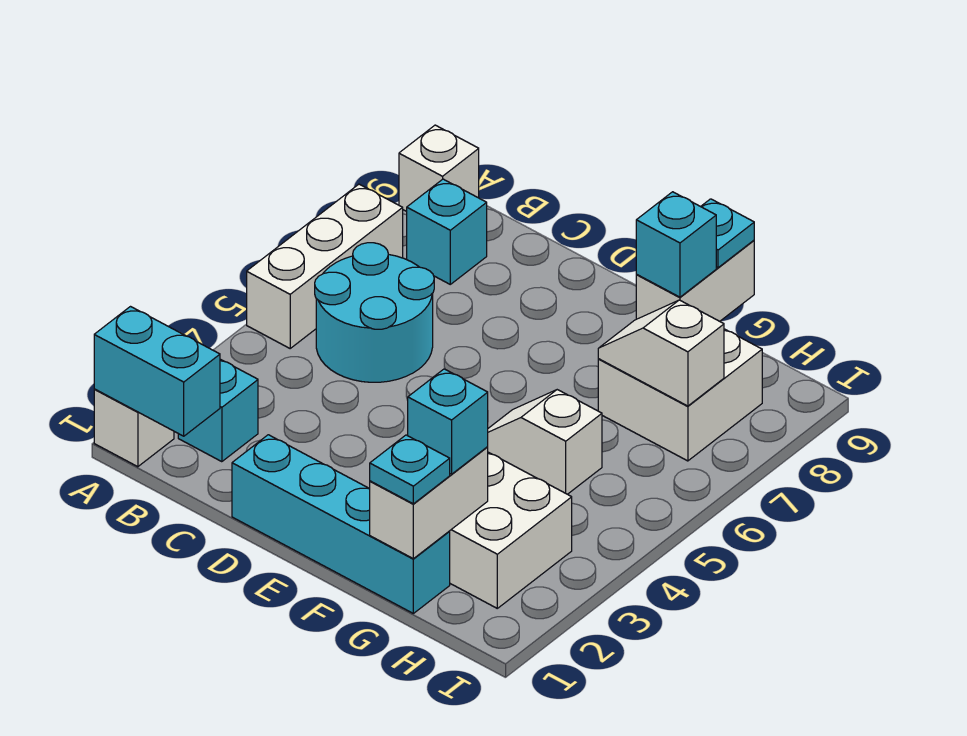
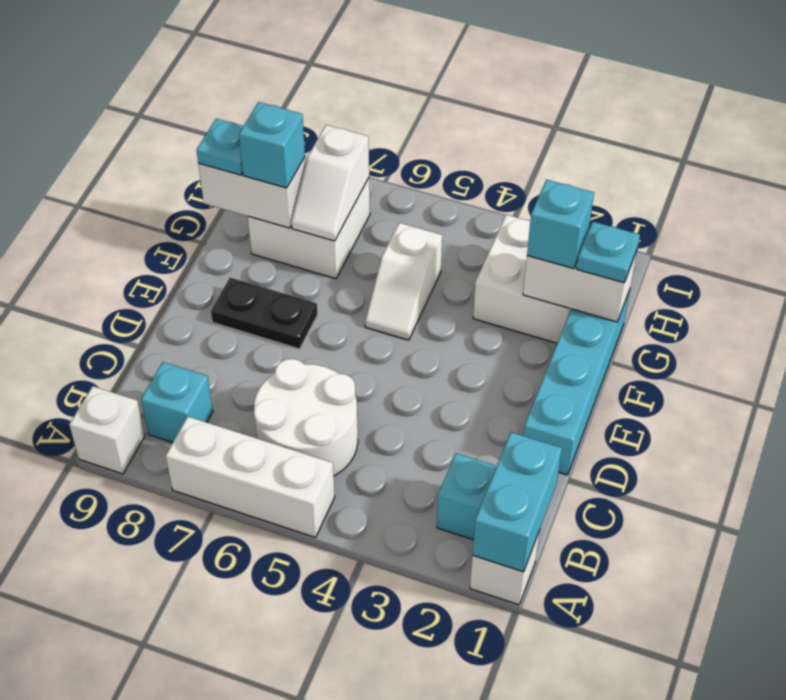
cyan round brick B5:C6 level 1 -> white round brick B5:C6 level 1
none -> black plate E7:E8 level 1

